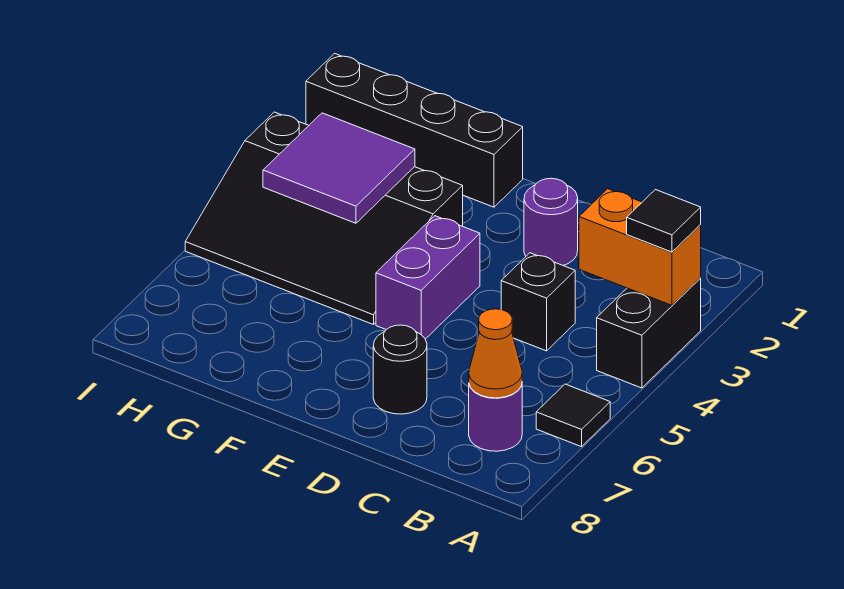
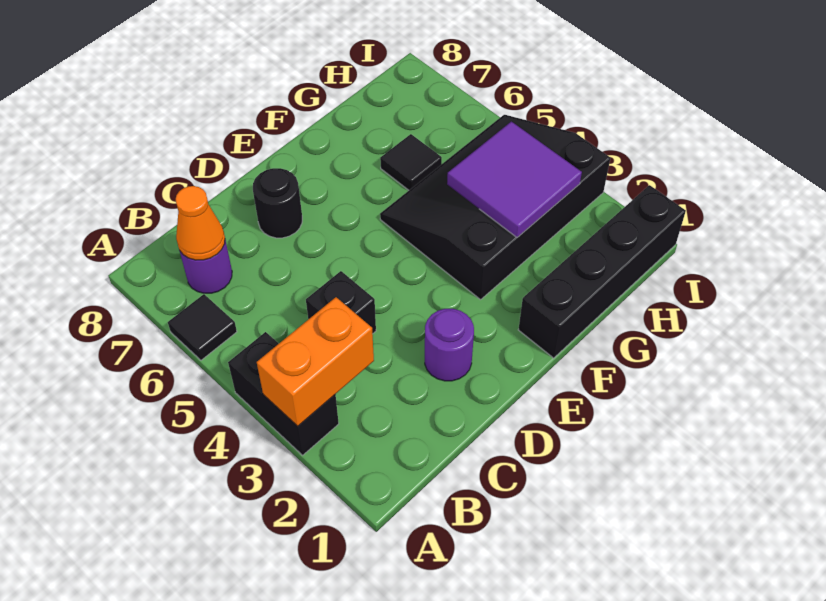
black tile A3 level 3 -> black tile G6 level 1
purple brick E4:E5 level 1 -> none

